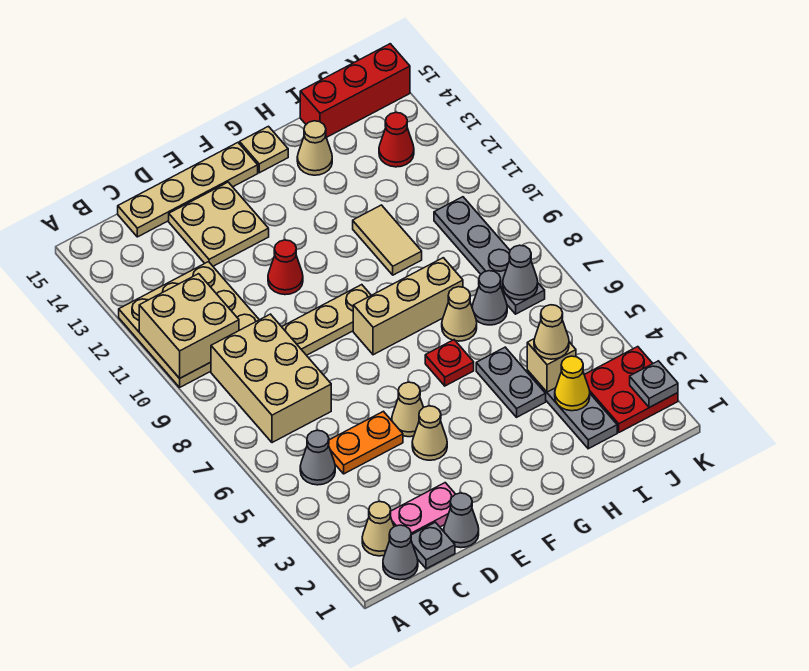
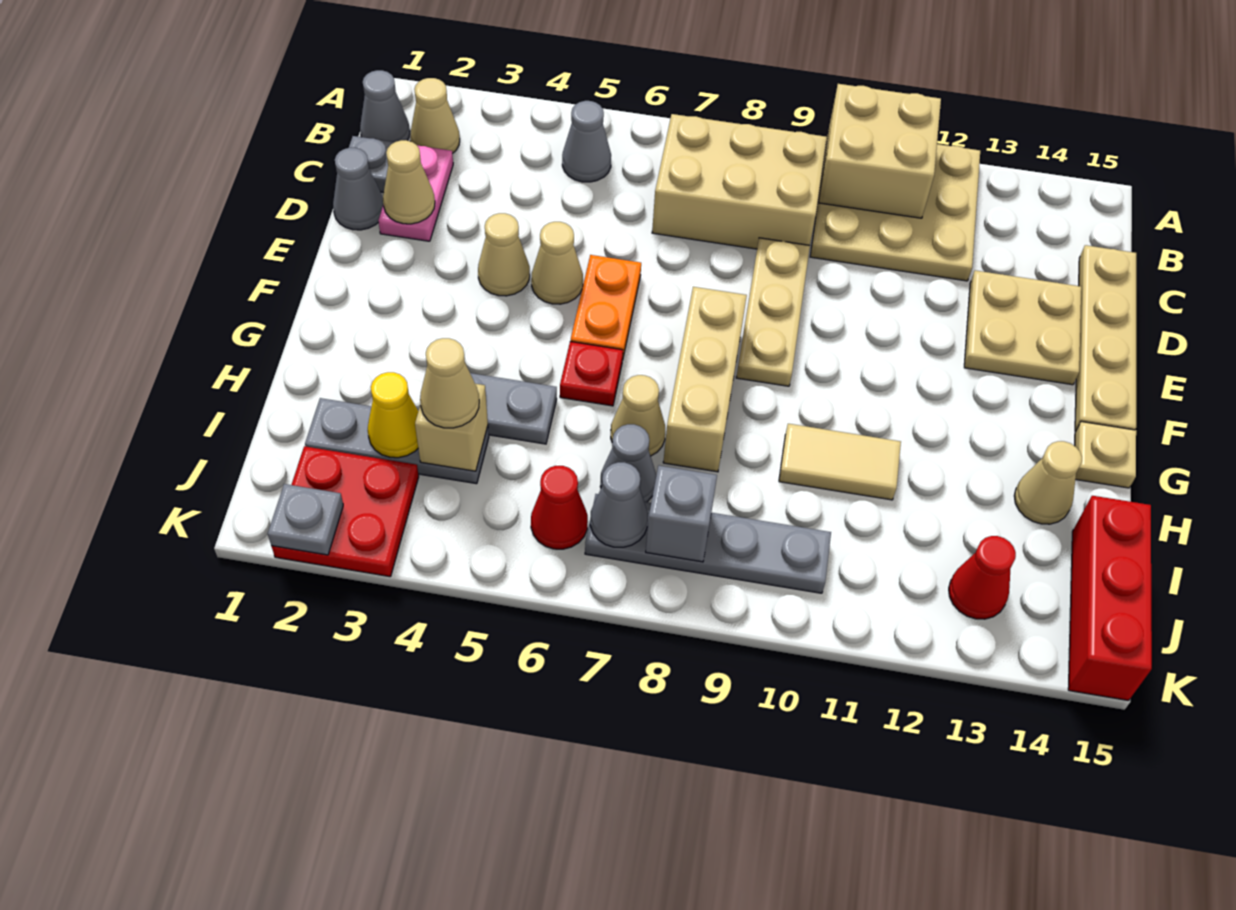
orange plate C5:D5 level 1 -> orange plate E6:F6 level 1
none -> tan cone D2 level 2
red cone E11 level 1 -> red cone J6 level 1
none -> grey brick J8 level 2

